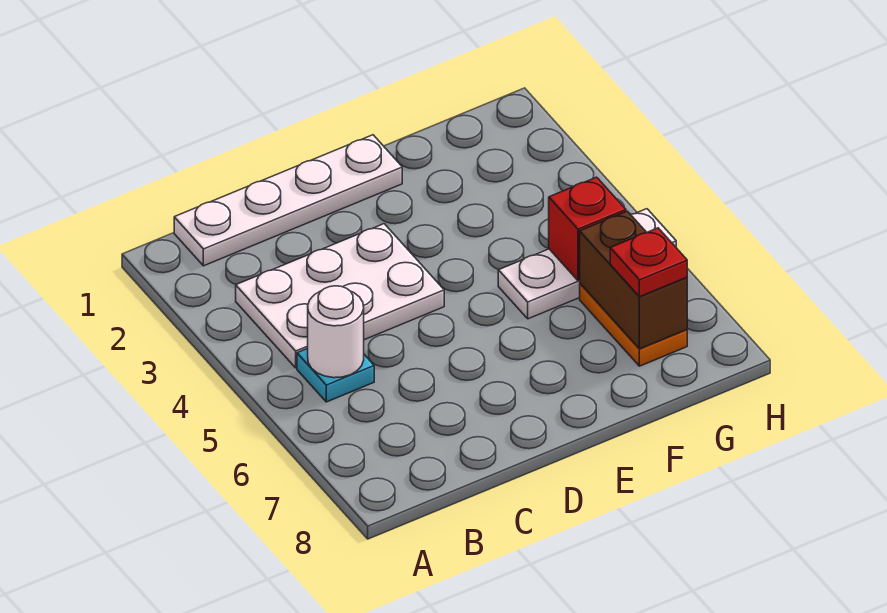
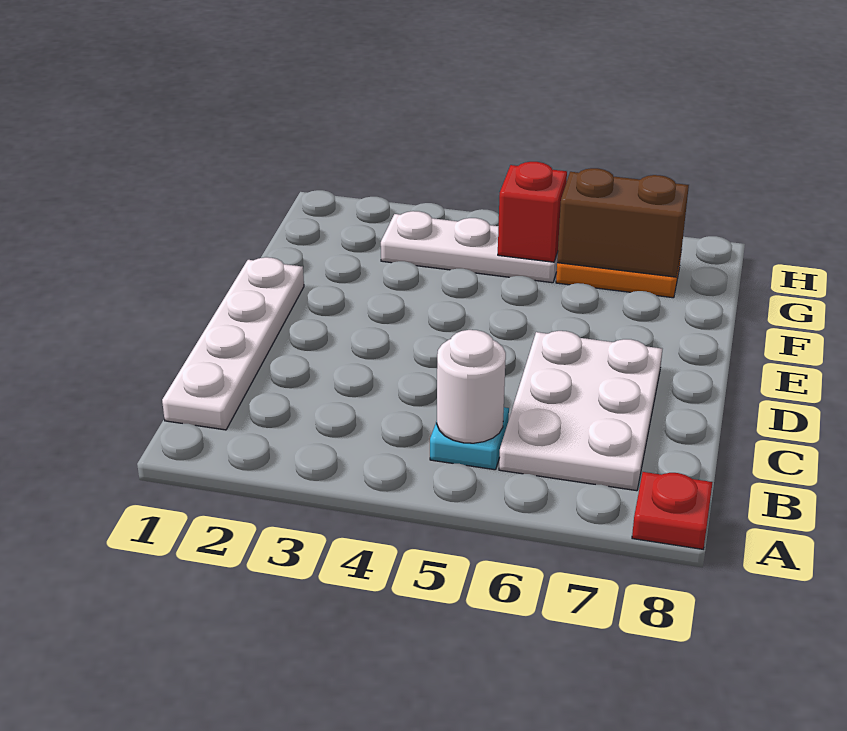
white plate B3:D4 level 1 -> white plate B6:D7 level 1
white plate F5:H5 level 1 -> white plate G3:G5 level 1
red plate G7 level 3 -> red plate A8 level 1

